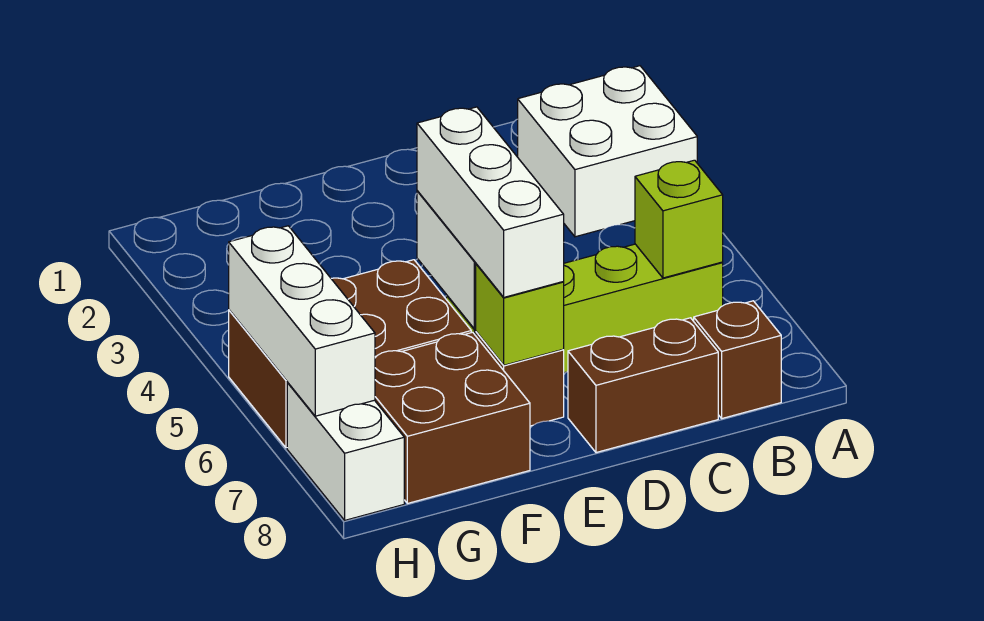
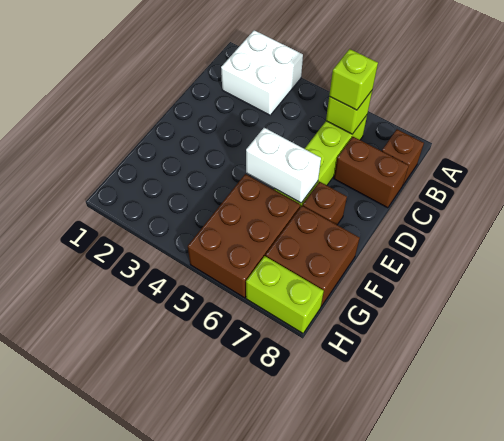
brown brick C8:D8 level 1 -> brown brick C7:C8 level 1
white brick E5:E7 level 3 -> none
lime brick E7 level 2 -> lime brick B6 level 3
white brick H5:H7 level 2 -> none
white brick H7:H8 level 1 -> lime brick H7:H8 level 1

